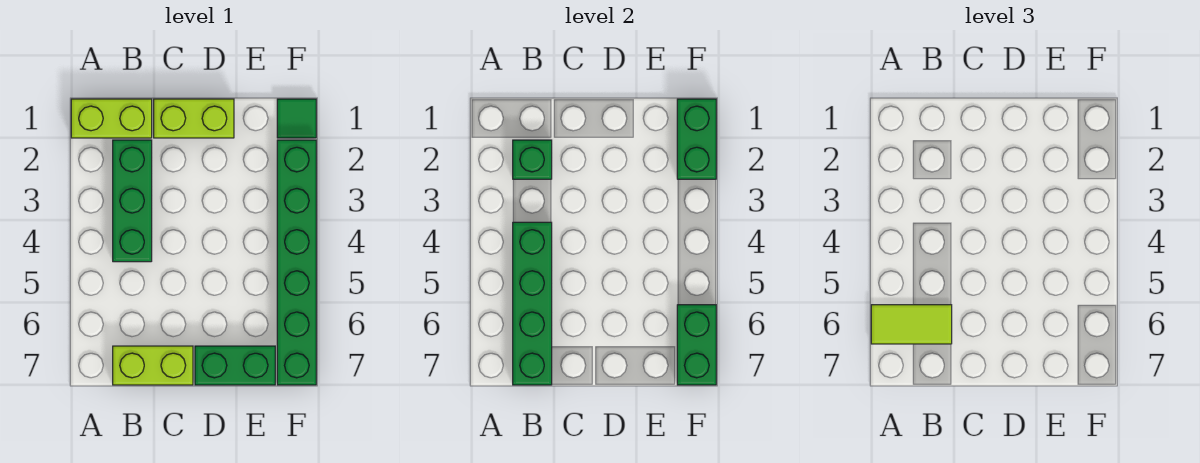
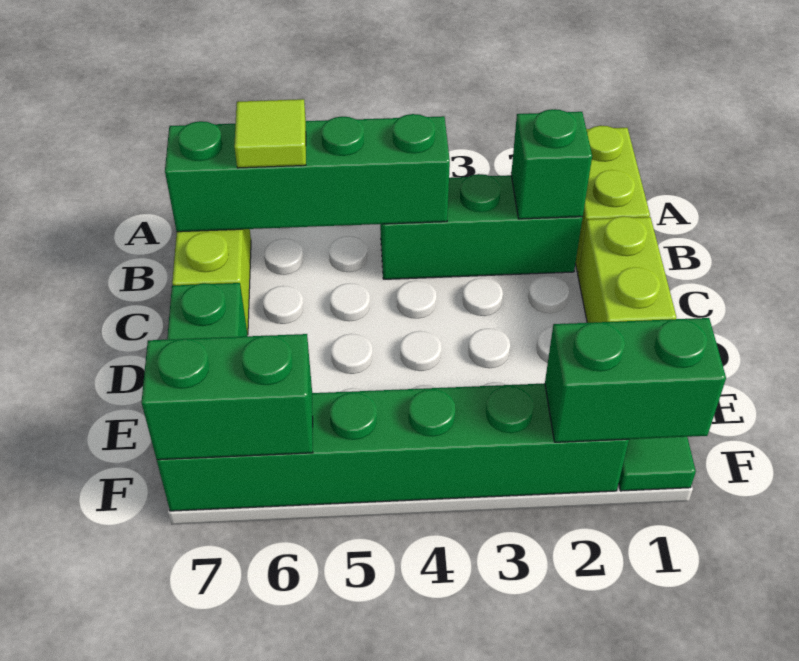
lime tile A6:B6 level 3 -> lime tile B6 level 3

